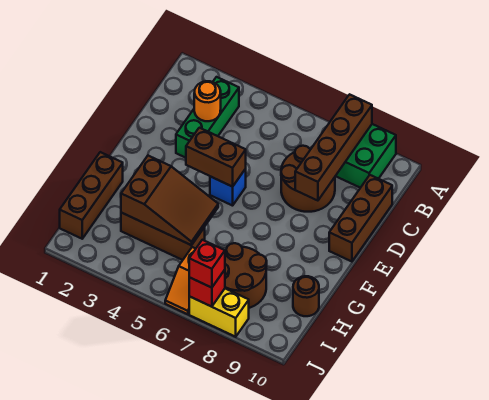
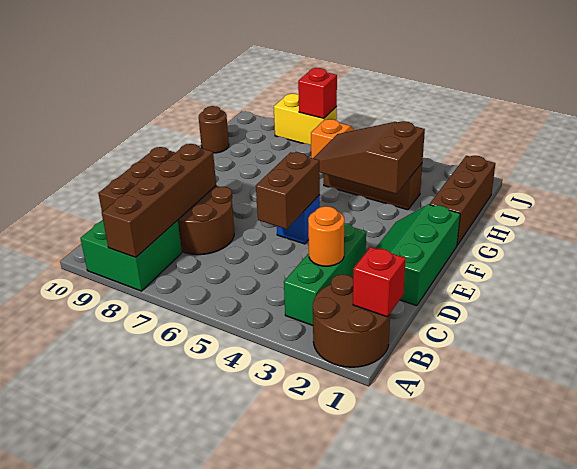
none -> green slope D1:F2 level 1 top 1
brown brick E4:E5 level 2 -> brown brick D5:E5 level 2
brown round brick H7:I8 level 1 -> brown round brick A1:B2 level 1
red brick J7 level 3 -> red brick B1 level 2

